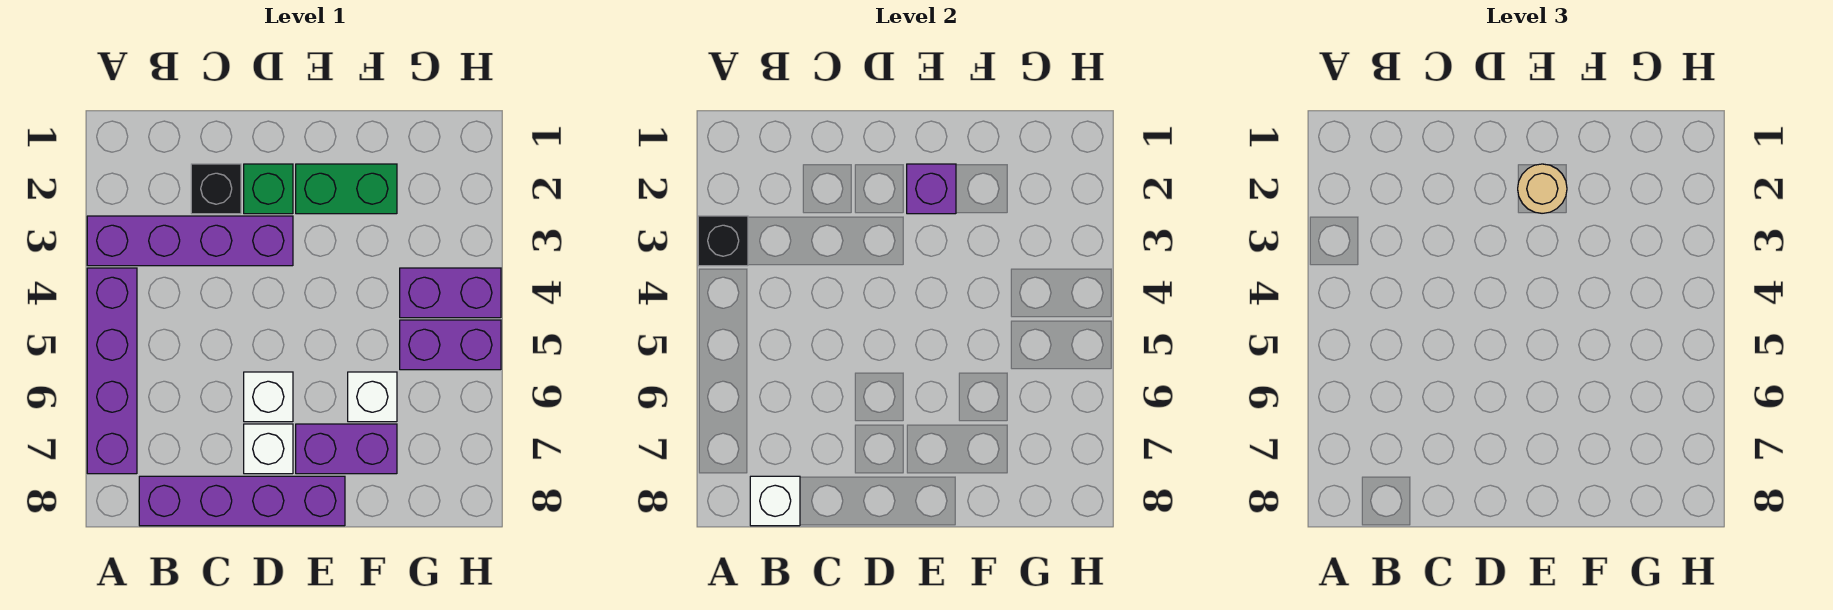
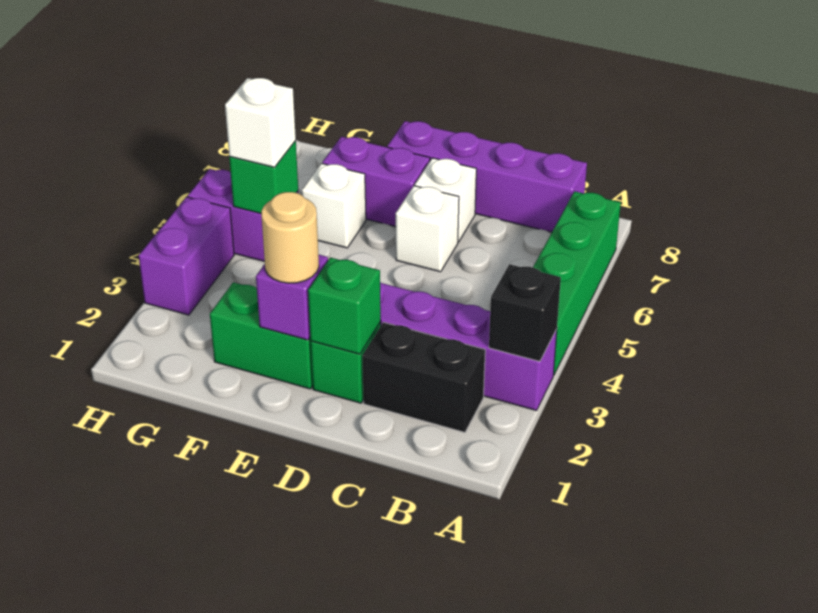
purple brick A4:A7 level 1 -> green brick A4:A7 level 1
white brick B8 level 2 -> white brick G5 level 3
black brick C2 level 1 -> black brick B2:C2 level 1
none -> green brick D2 level 2
purple brick G4:H4 level 1 -> purple brick H3:H4 level 1
none -> green brick G5 level 2

